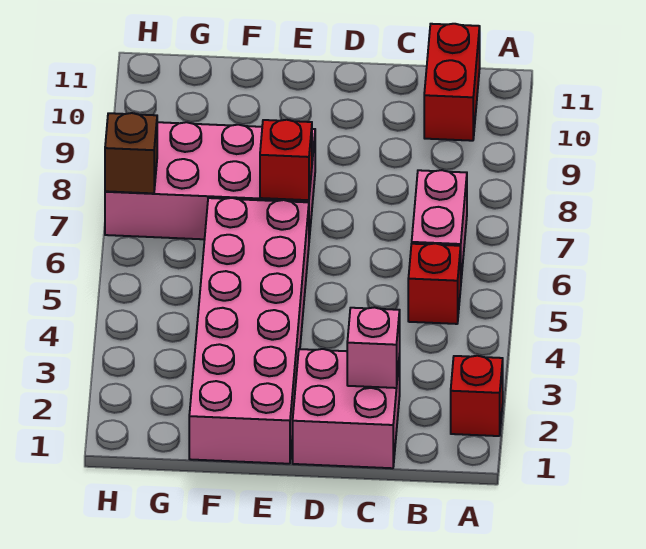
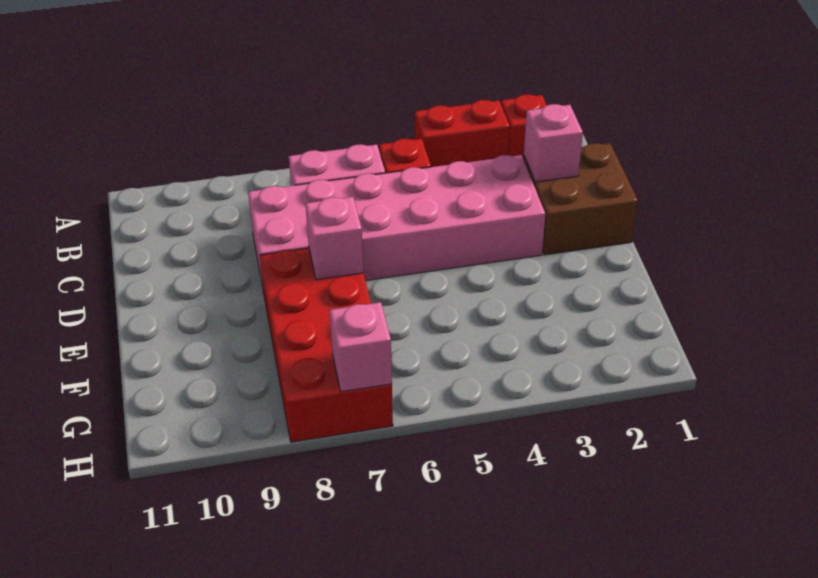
red brick B10:B11 level 1 -> red brick A3:A4 level 1
pink brick C1:D2 level 1 -> brown brick C1:D2 level 1
pink brick E1:F6 level 1 -> pink brick C3:D8 level 1
pink brick E7:H8 level 1 -> red brick E7:H8 level 1
red brick E7 level 2 -> pink brick E7 level 2
brown brick H7 level 2 -> pink brick H7 level 2

